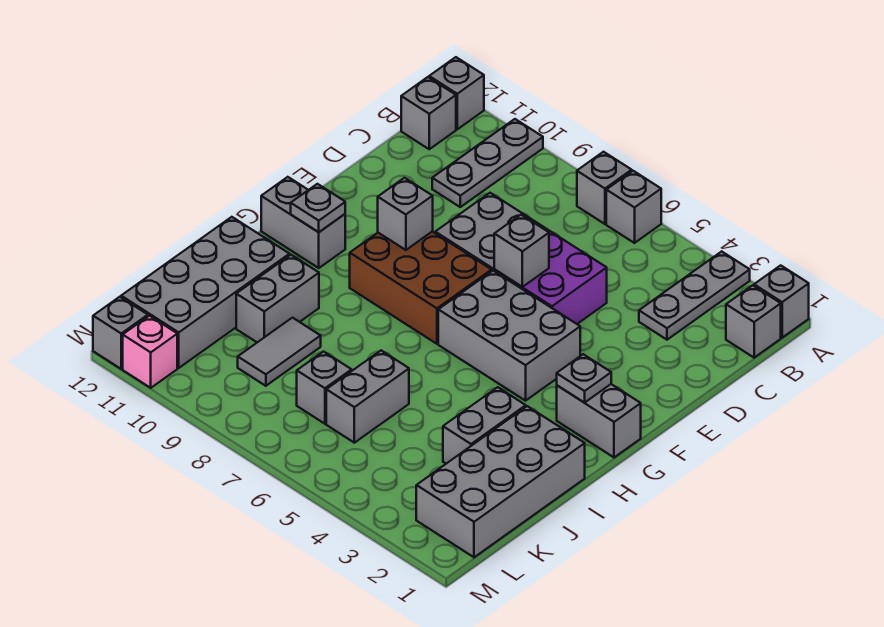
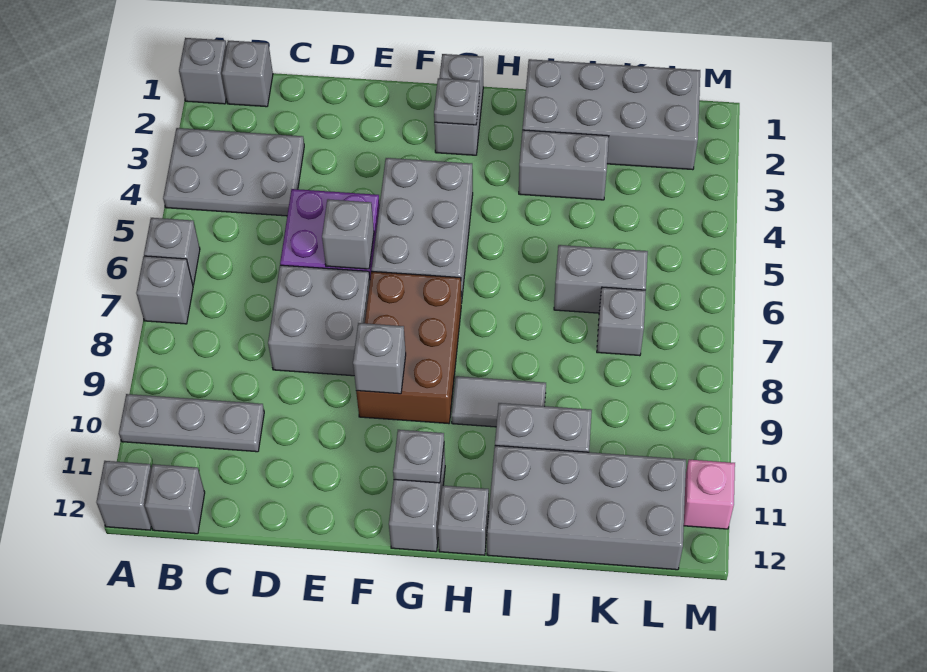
grey plate A3:C3 level 1 -> grey plate A3:C4 level 1
grey tile J9:K9 level 1 -> grey tile H9:I9 level 1
grey brick M12 level 1 -> grey brick H12 level 1

